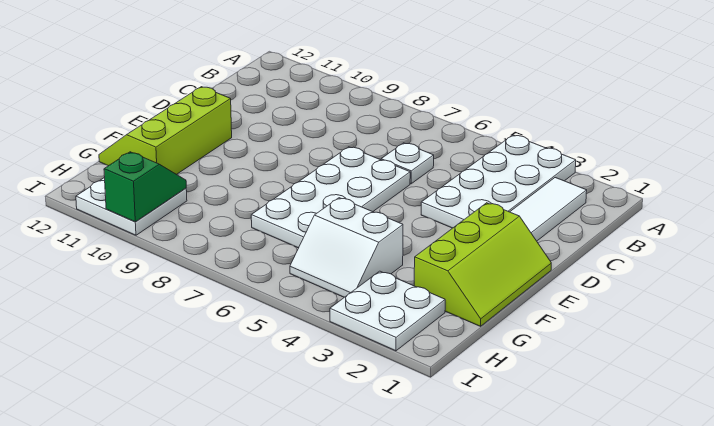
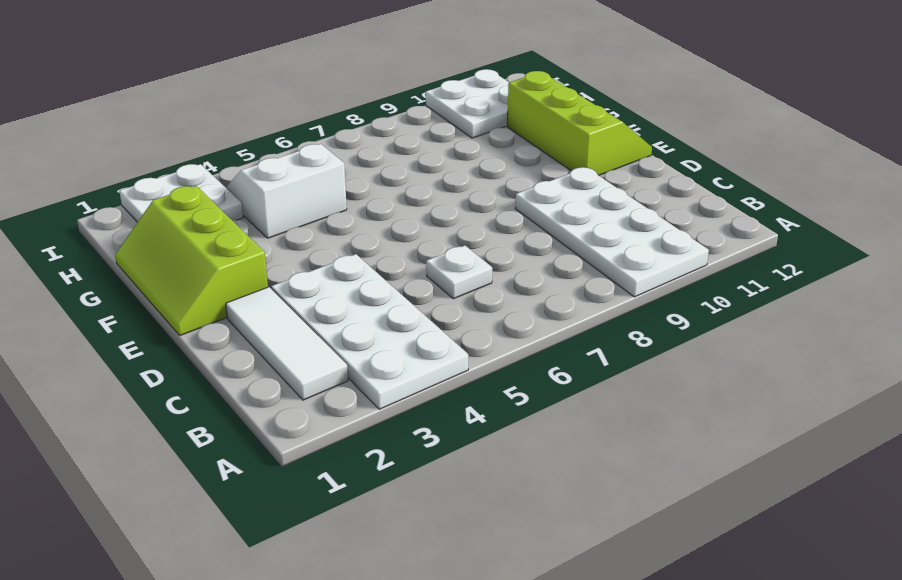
white plate D6:G7 level 1 -> white plate A9:D10 level 1
green slope H10:I10 level 2 top I -> none

